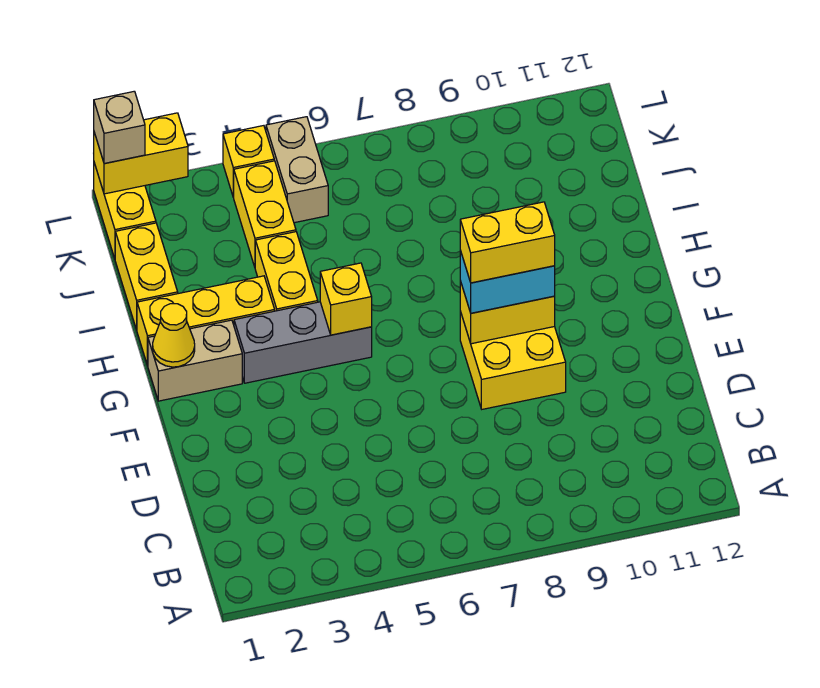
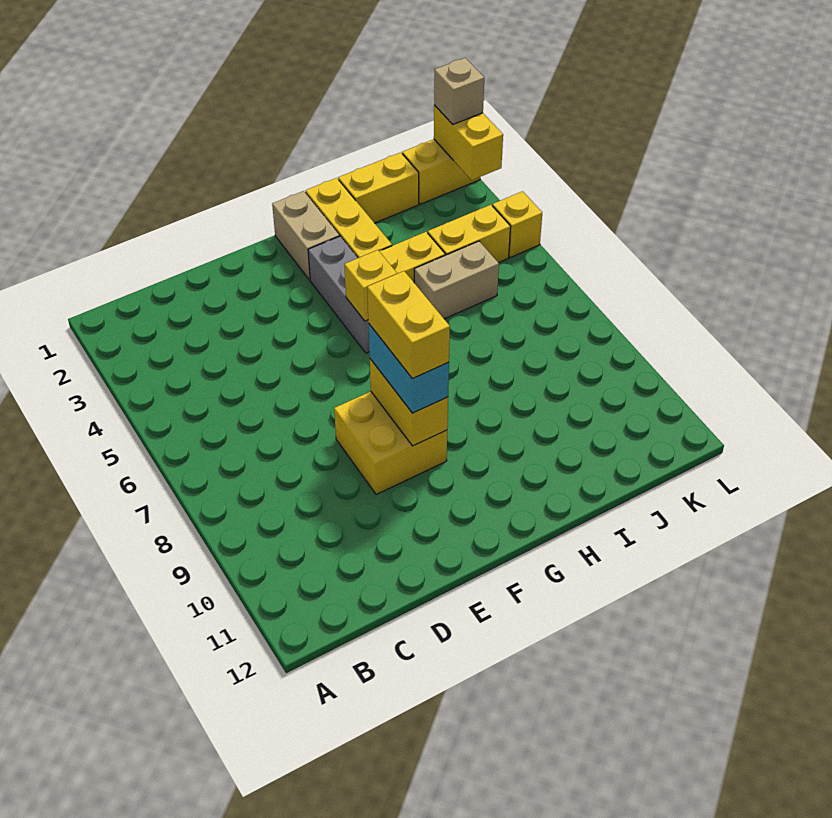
yellow cone G1 level 2 -> none
tan brick K5:L5 level 1 -> tan brick I5:J5 level 1

